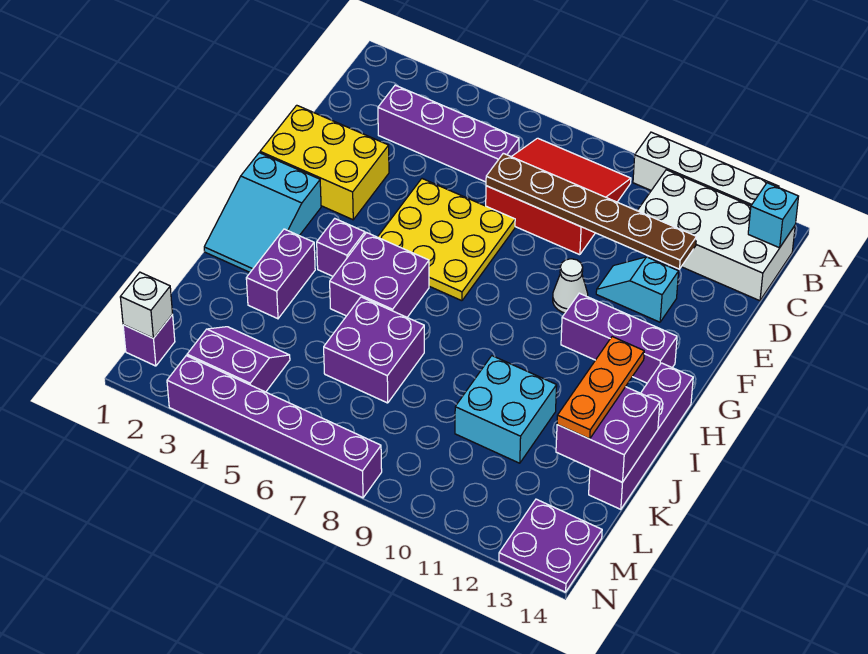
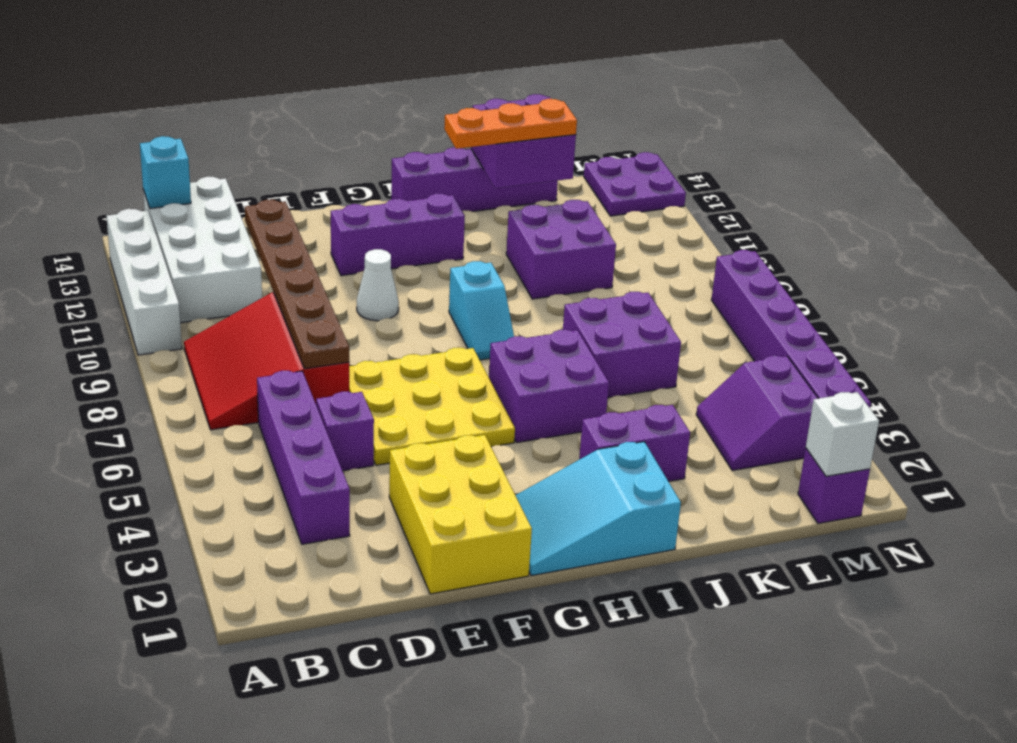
cyan slope E11:E12 level 1 top 12 -> cyan slope H8:H9 level 1 top 9
cyan slope G1:I2 level 1 top G -> cyan slope G1:I2 level 1 top I
purple brick G11:G13 level 1 -> purple brick F12:H12 level 1
purple brick H4 level 1 -> purple brick D5 level 1
cyan brick J10:K11 level 1 -> purple brick J10:K11 level 1

